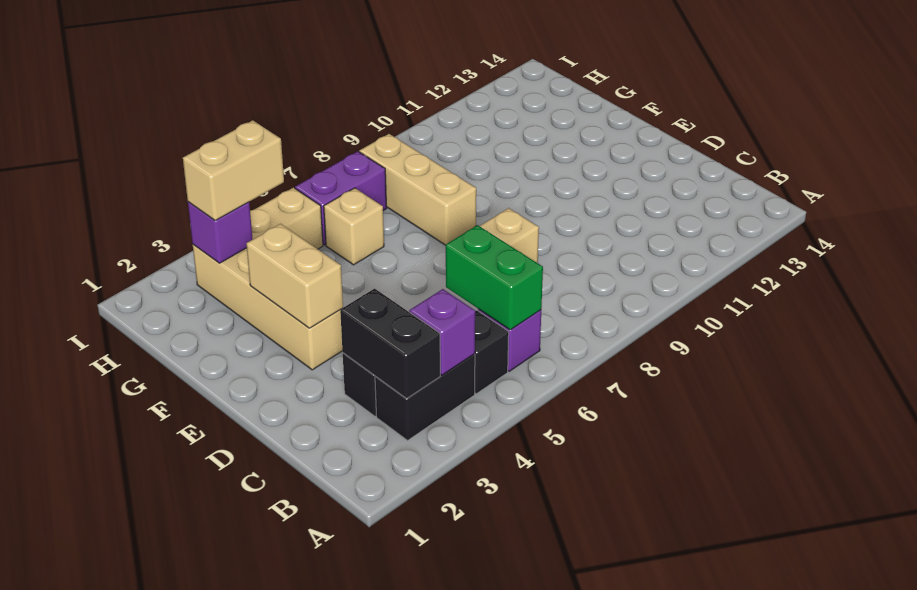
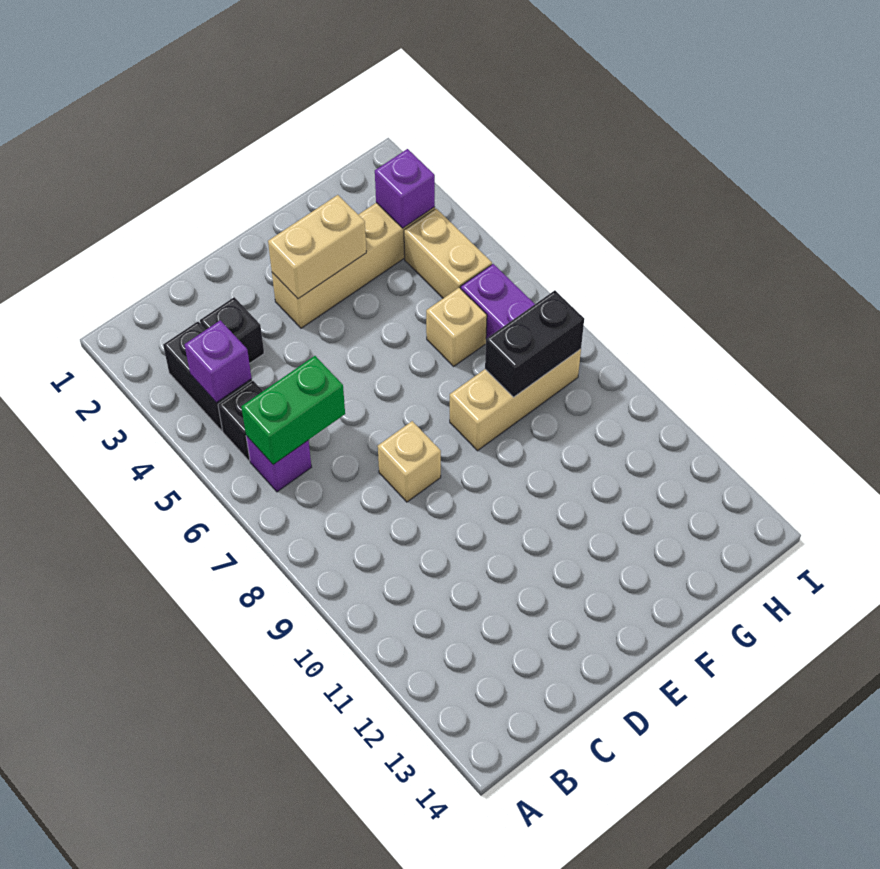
black brick B3:C3 level 2 -> black brick G8:H8 level 2
tan brick H3:H4 level 3 -> none

